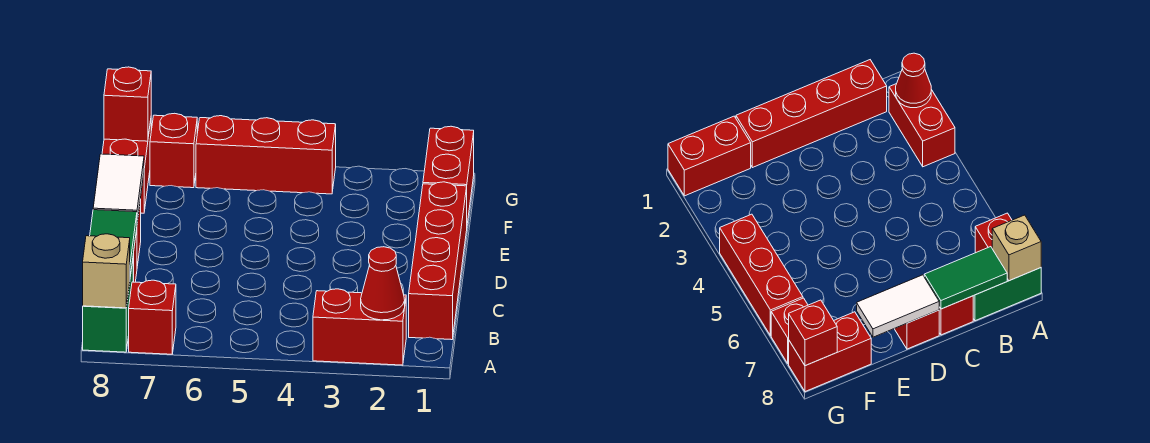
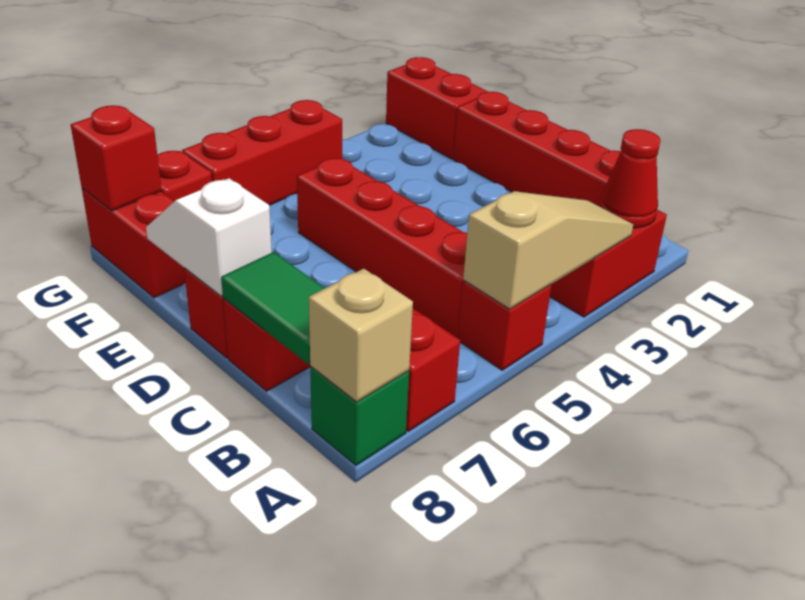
none -> tan slope A3:A5 level 2 top 5
none -> red brick A5 level 1
green brick A8:B8 level 1 -> green brick A8 level 1
none -> red brick B5:E5 level 1
white tile D8:E8 level 2 -> white slope D8:E8 level 2 top D

